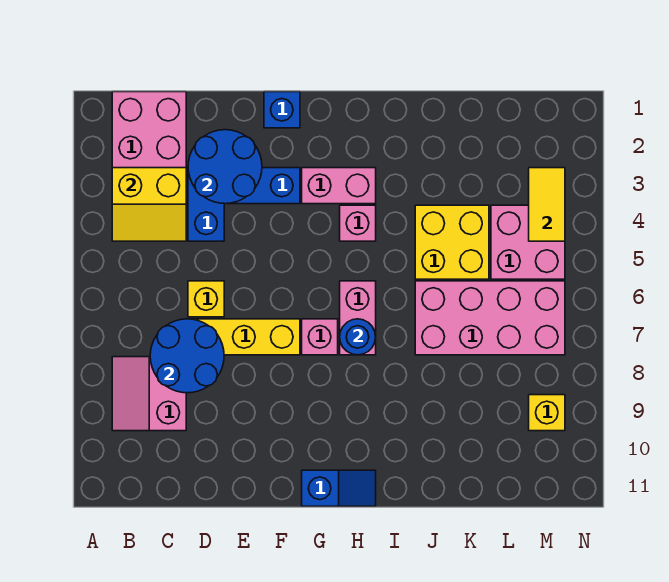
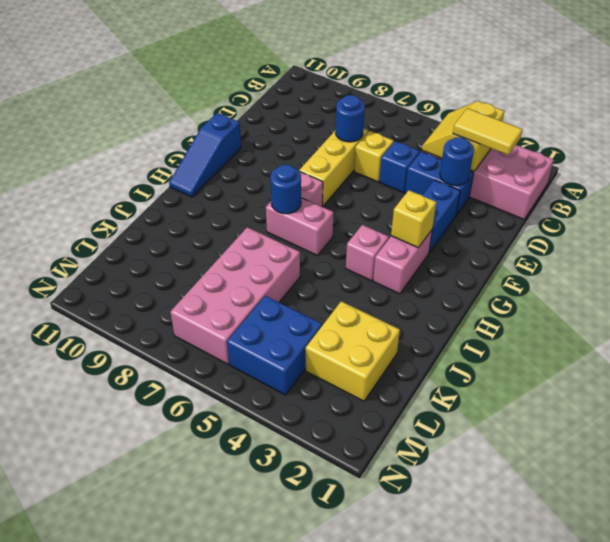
pink slope B8:C9 level 1 top C -> none
blue round brick C7:D8 level 2 -> blue round brick D7 level 2
blue round brick D2:E3 level 2 -> blue round brick D3 level 2
blue brick F1 level 1 -> blue brick D5 level 1
blue slope G11:H11 level 1 top G -> blue slope F11:H11 level 1 top F
yellow brick J4:K5 level 1 -> yellow brick K2:L3 level 1
pink brick L4:M5 level 1 -> blue brick L4:M5 level 1
yellow tile M3:M4 level 2 -> yellow tile C2:C3 level 3
yellow brick M9 level 1 -> yellow brick G3 level 2

